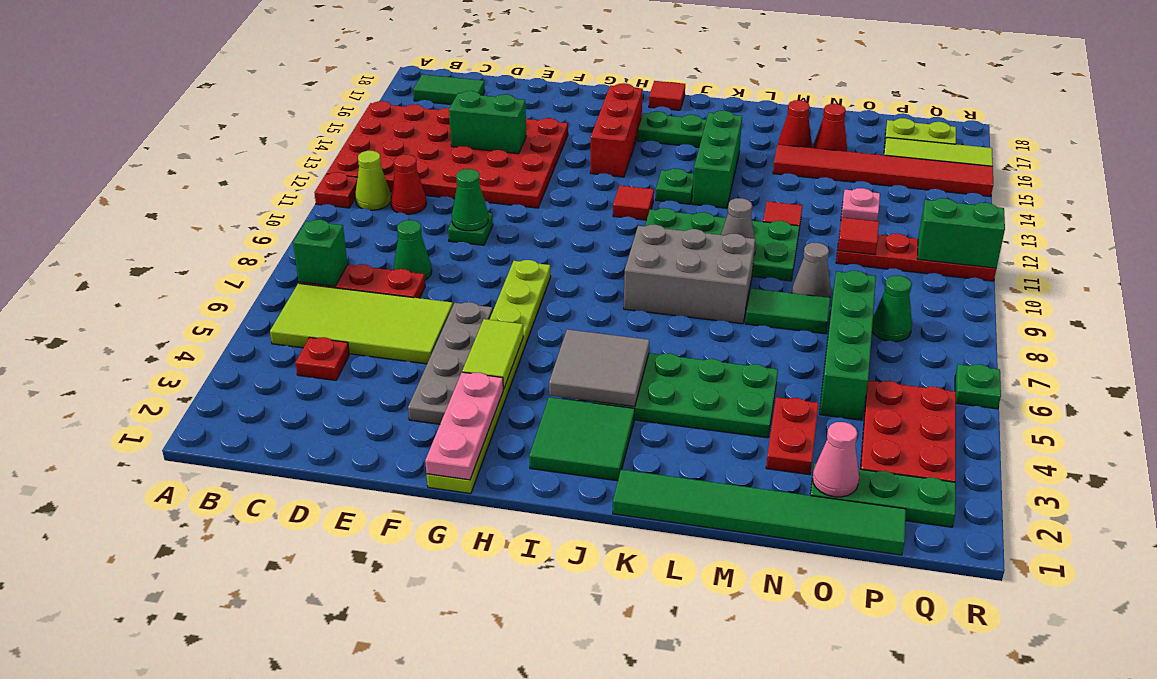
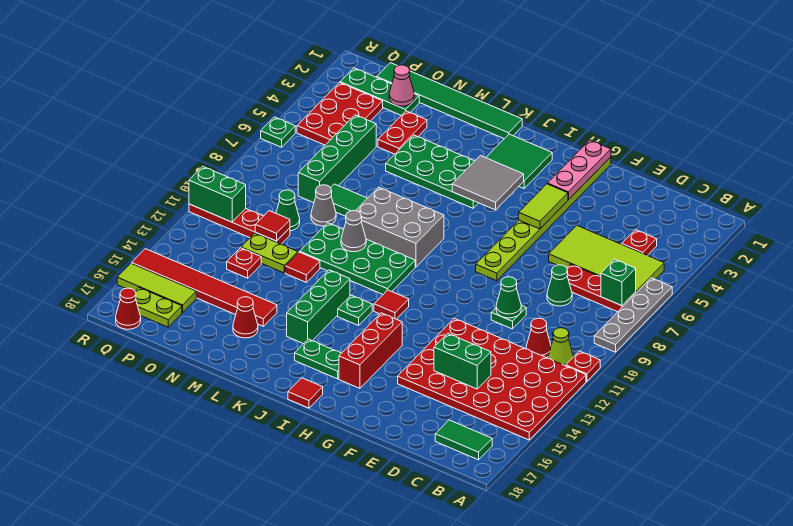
grey plate F3:F6 level 1 -> grey plate A6:A9 level 1
none -> lime plate N12:O12 level 1
red cone N16 level 1 -> red cone Q18 level 1
pink plate O13 level 1 -> red plate O13 level 1
green cone P8 level 1 -> green cone O10 level 1

